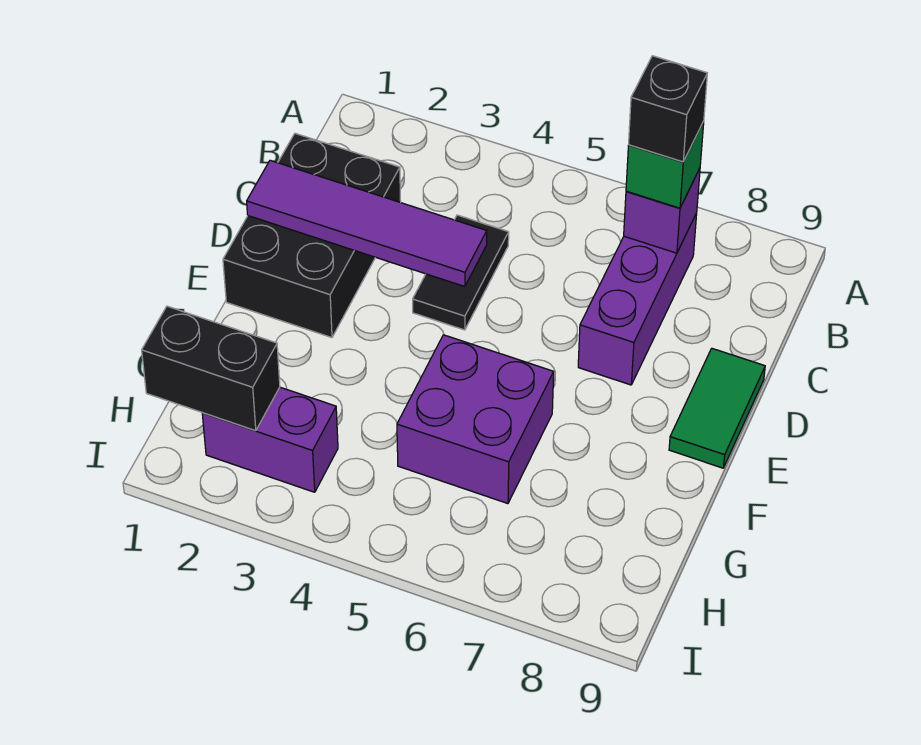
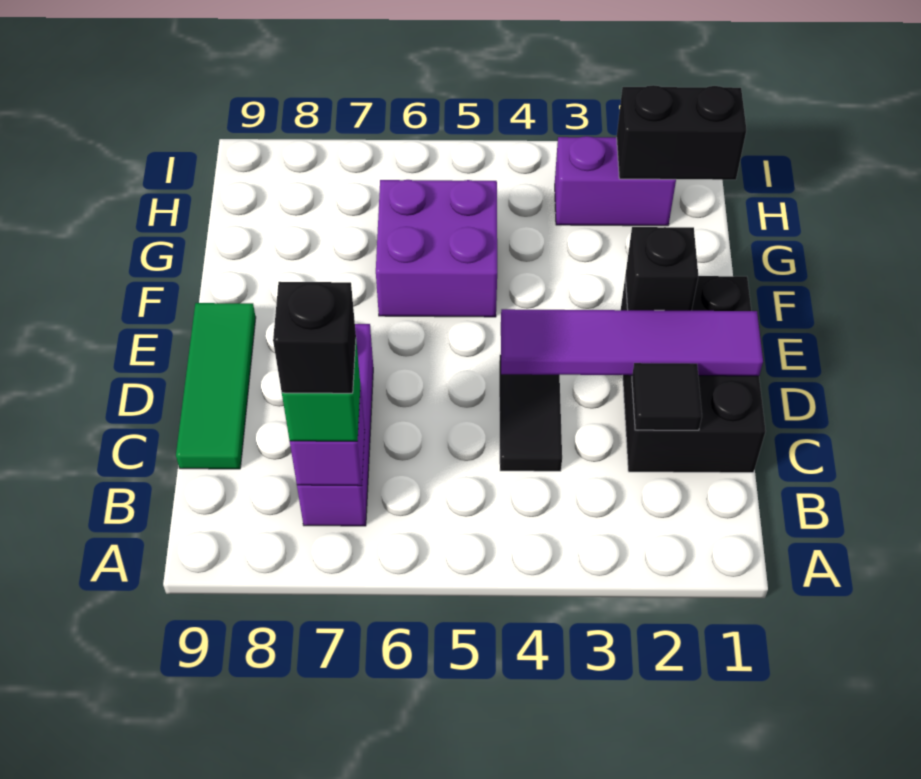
none -> black tile C2 level 2
green tile D9:E9 level 1 -> green tile C9:E9 level 1
none -> black brick E2 level 2

